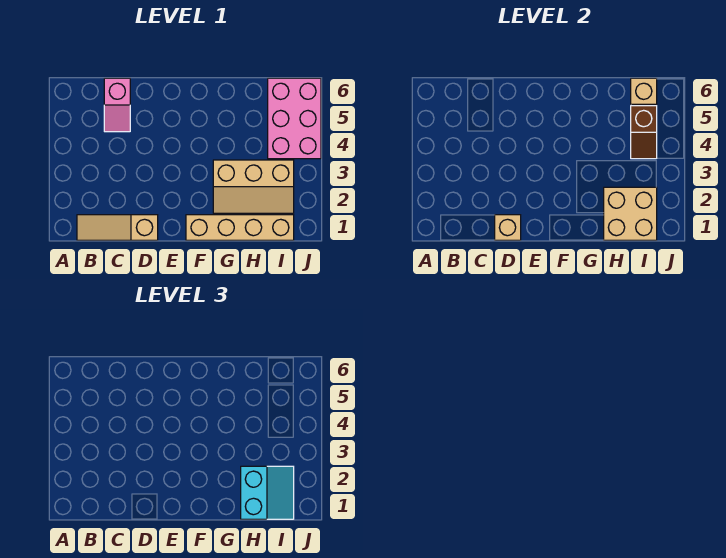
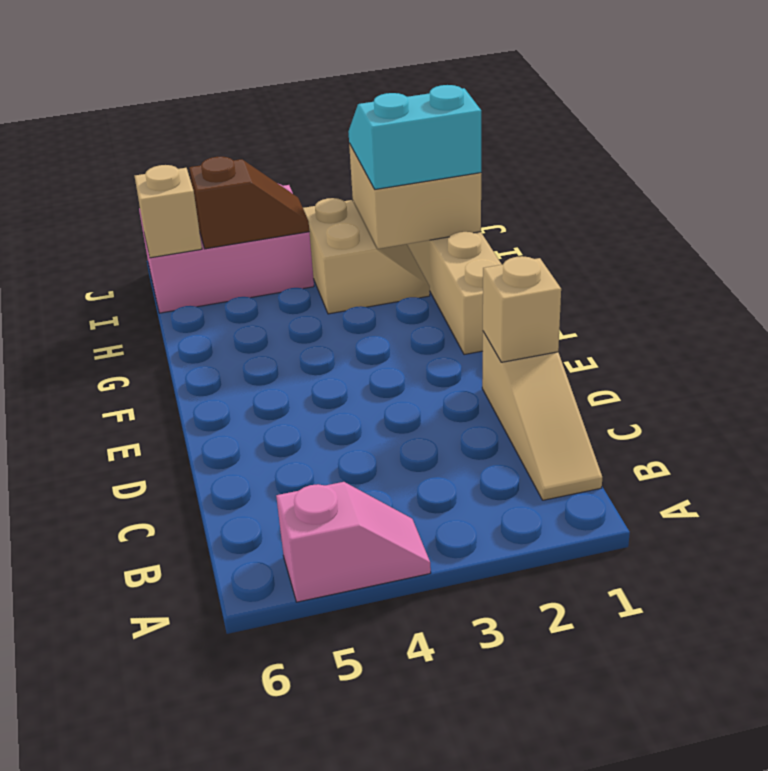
pink slope C5:C6 level 1 top 6 -> pink slope A4:A5 level 1 top 5
tan slope G2:I3 level 1 top 3 -> tan slope H2:I3 level 1 top 3

